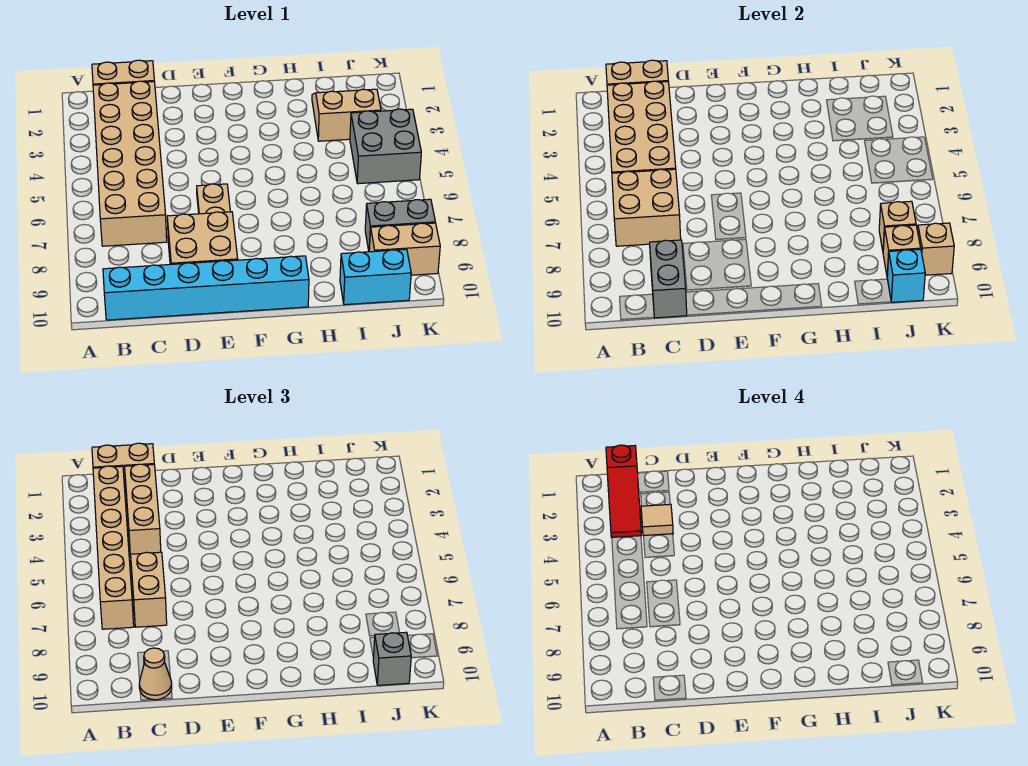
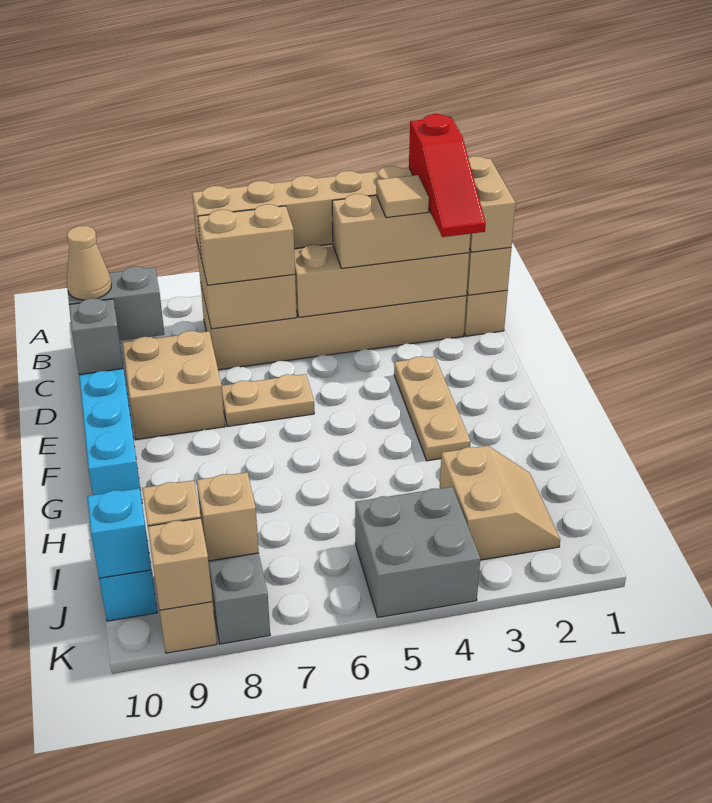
red slope B1:B3 level 4 top 1 -> red slope B2:D2 level 4 top B
none -> tan plate E3:G3 level 1
grey brick J10 level 3 -> grey brick D10 level 2

